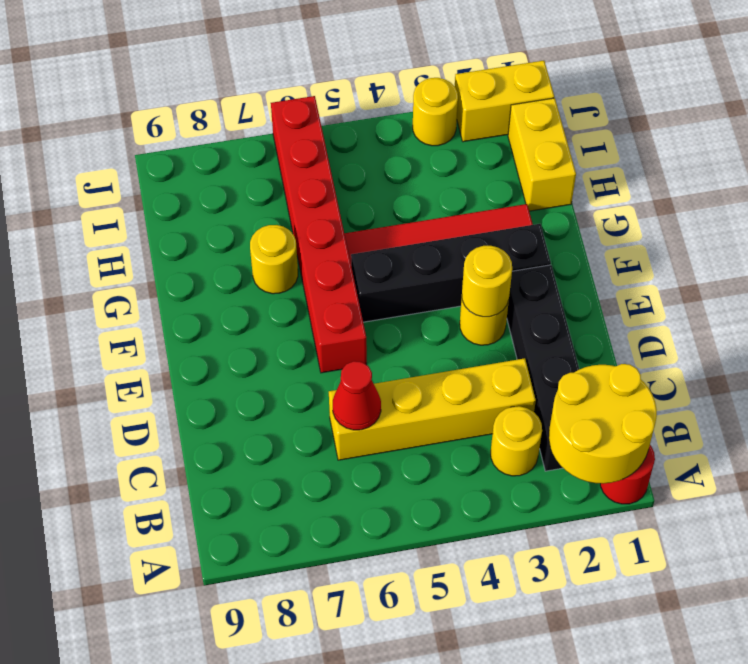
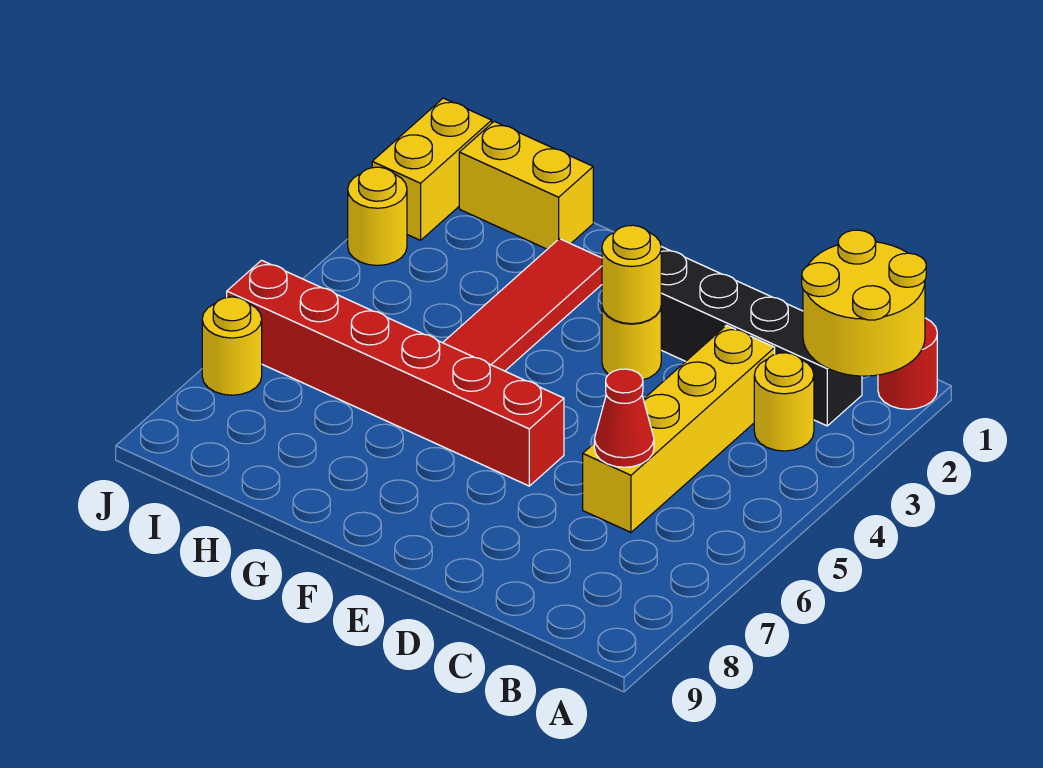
black brick F2:F5 level 1 -> none
yellow round brick G7 level 1 -> yellow round brick J7 level 1

